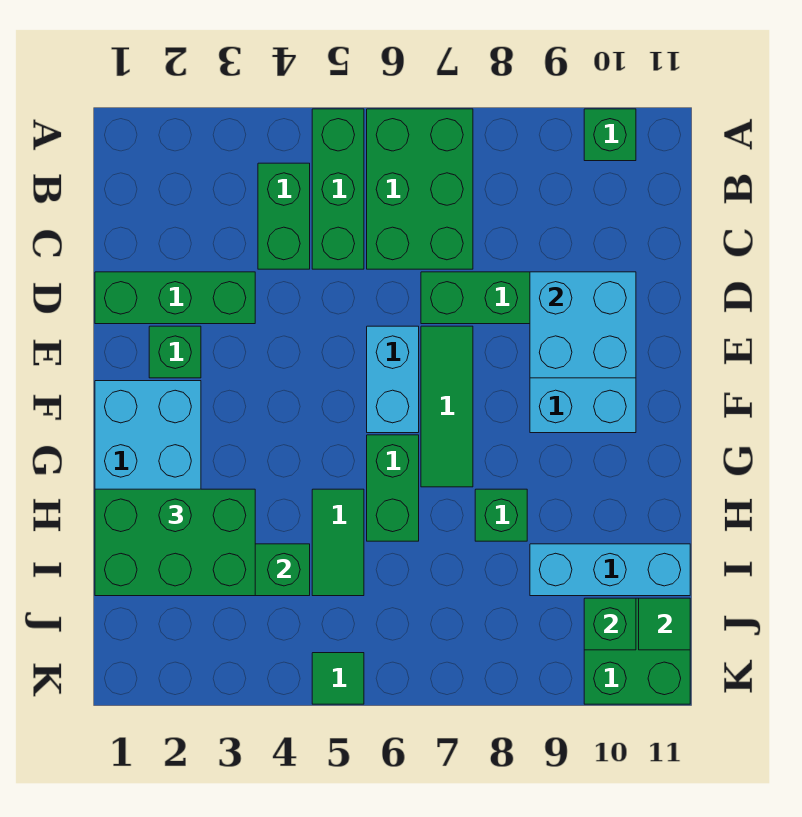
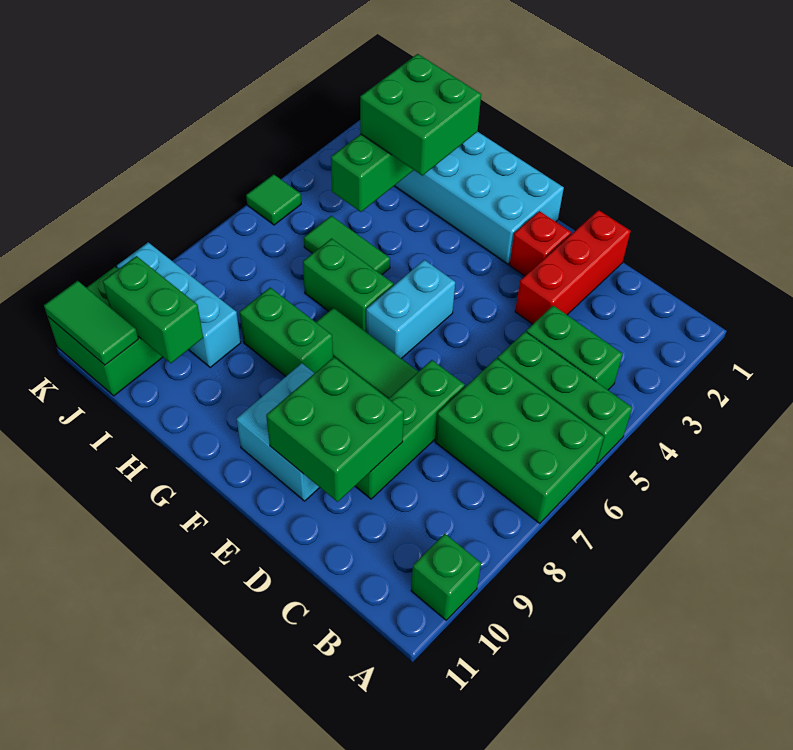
green brick D1:D3 level 1 -> red brick D1:D3 level 1
cyan brick D9:E10 level 2 -> green brick D9:E10 level 2
green brick E2 level 1 -> red brick E2 level 1
cyan brick E6:F6 level 1 -> cyan brick F5:F6 level 1
green brick H1:I3 level 3 -> green brick H2:I3 level 3
green brick H8 level 1 -> green brick G8:H8 level 1
cyan brick I9:I11 level 1 -> cyan brick I9:K9 level 1
green brick J10 level 2 -> green brick I10:J10 level 2
green tile J11 level 2 -> green tile J11:K11 level 2

